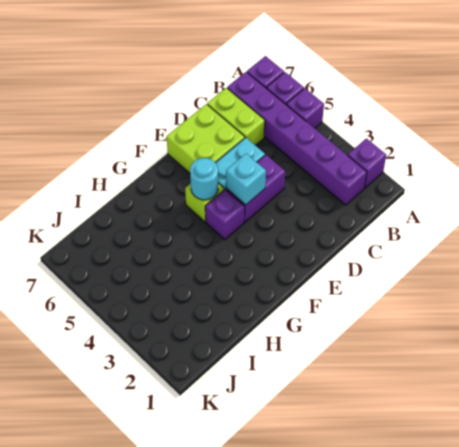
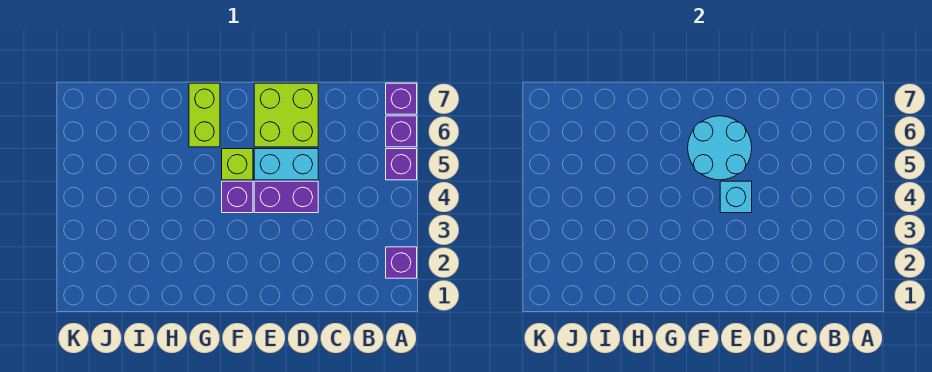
purple brick B2:B7 level 1 -> none
lime brick C6:C7 level 1 -> lime brick G6:G7 level 1
cyan round brick F5 level 2 -> cyan round brick E5:F6 level 2

